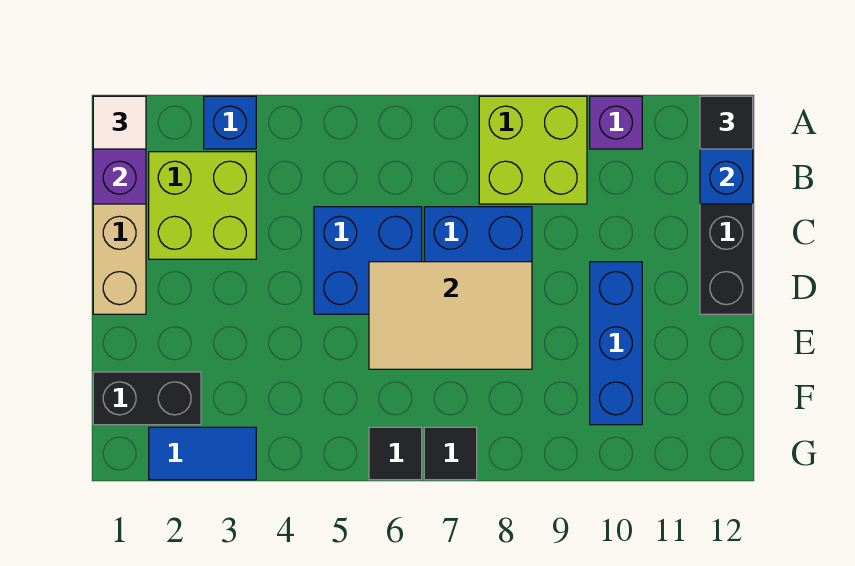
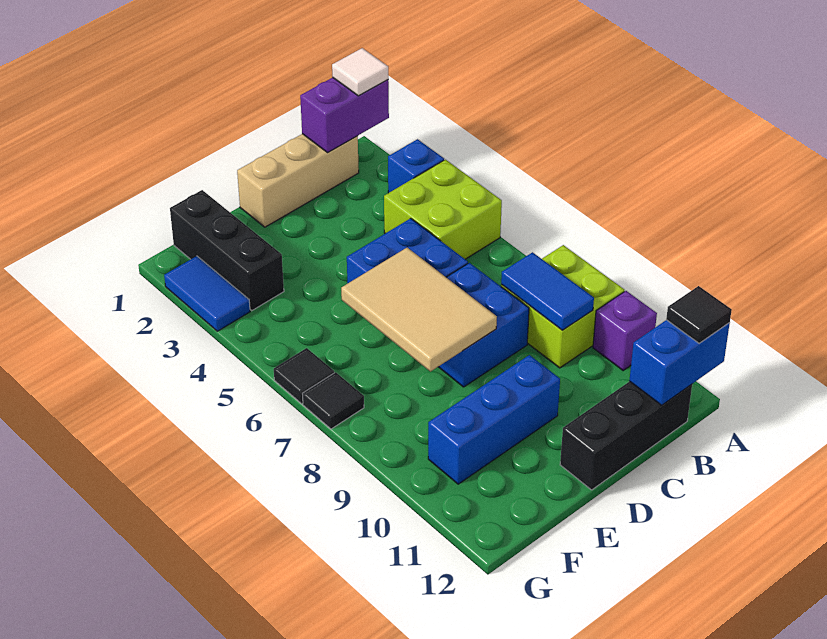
lime brick B2:C3 level 1 -> lime brick A4:B5 level 1
none -> blue tile B8:B9 level 2
black brick F1:F2 level 1 -> black brick F1:F3 level 1

